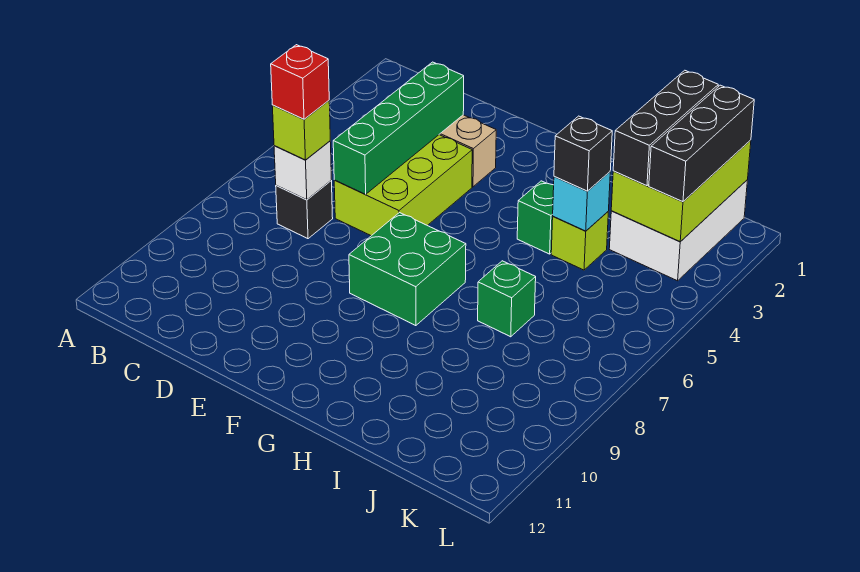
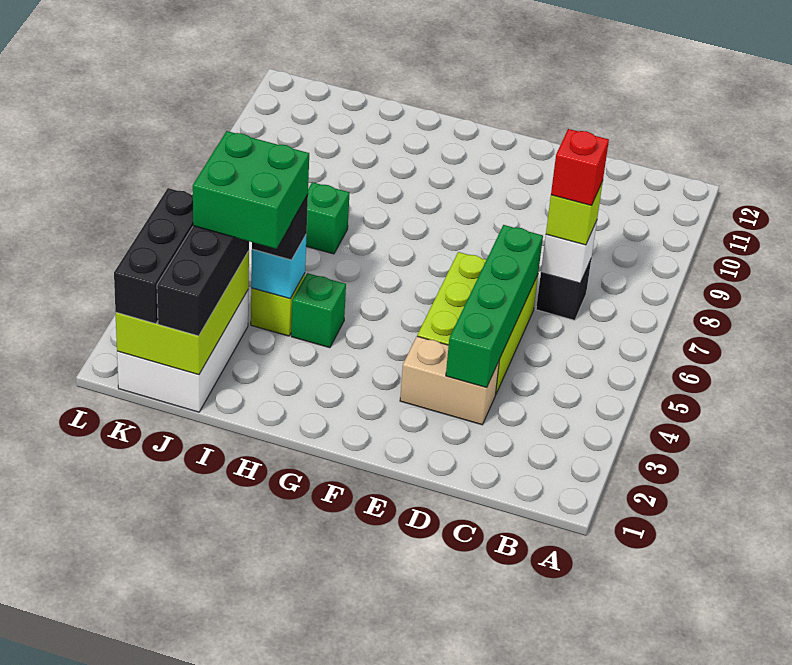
green brick F7:G8 level 1 -> green brick I3:J4 level 4

